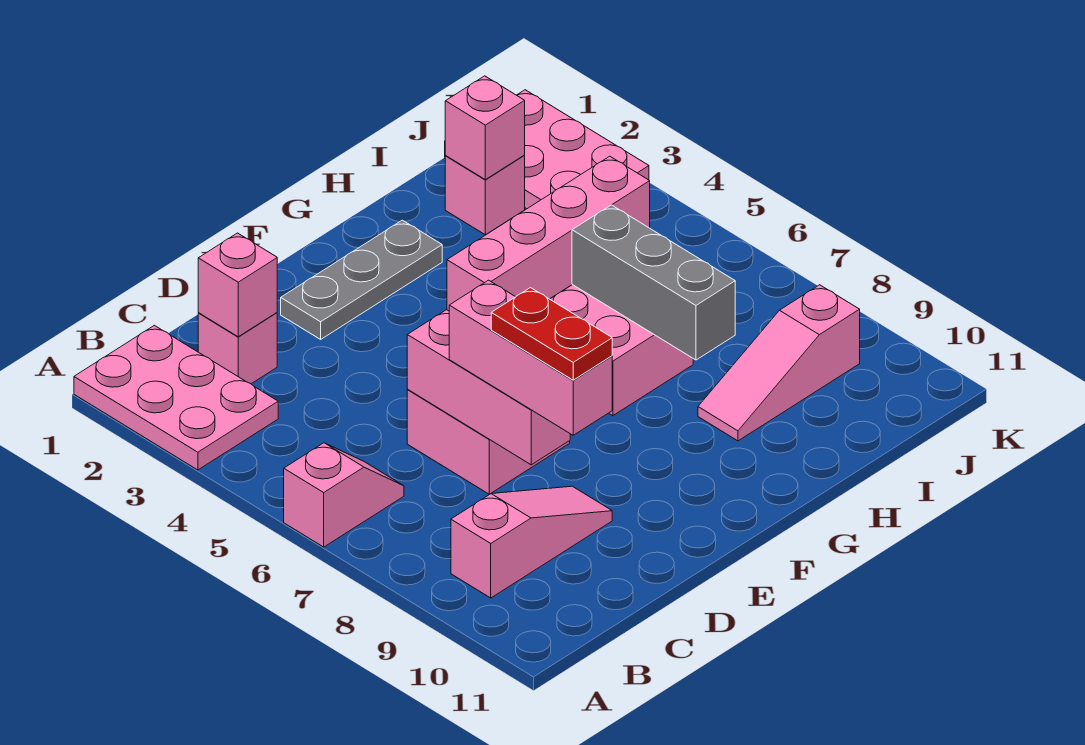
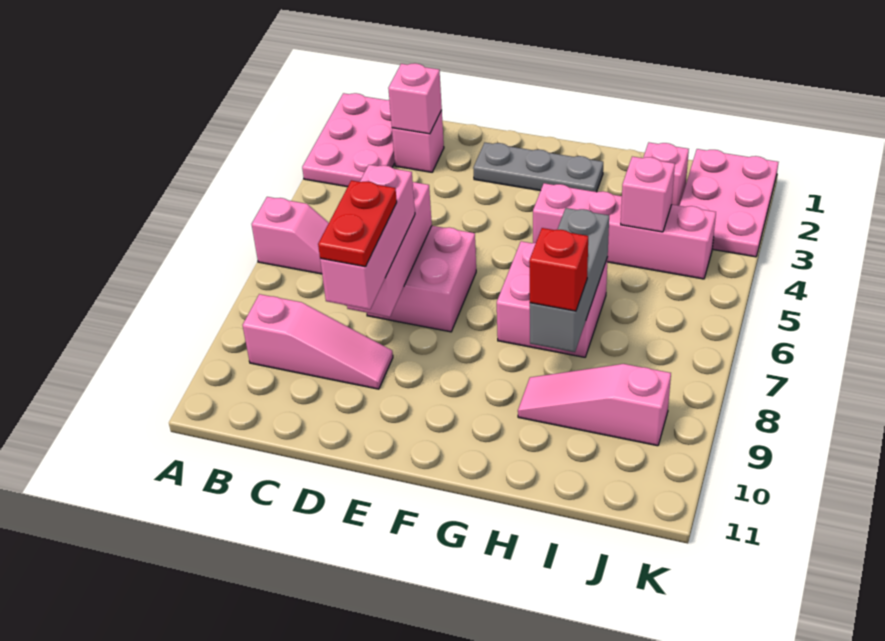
none -> red brick H8 level 3
pink brick I2 level 2 -> pink brick I4 level 2

